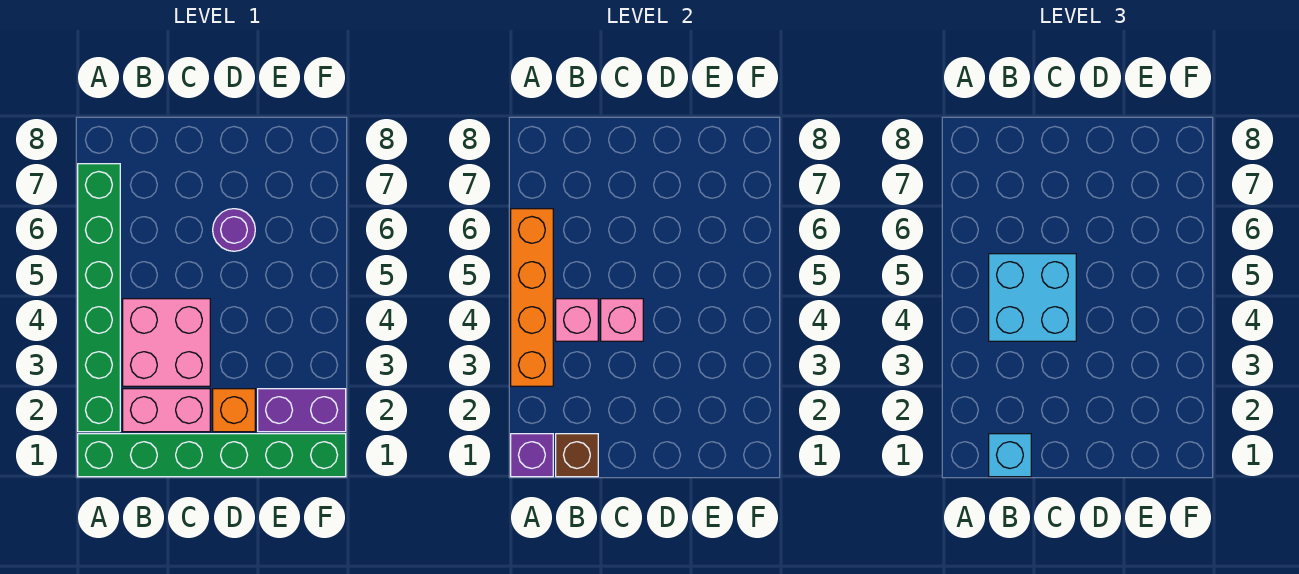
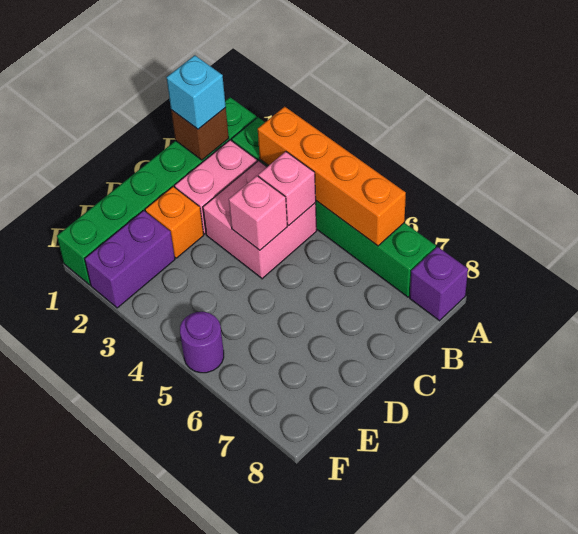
purple brick A1 level 2 -> purple brick A8 level 1
cyan brick B4:C5 level 3 -> none
purple round brick D6 level 1 -> purple round brick F5 level 1

